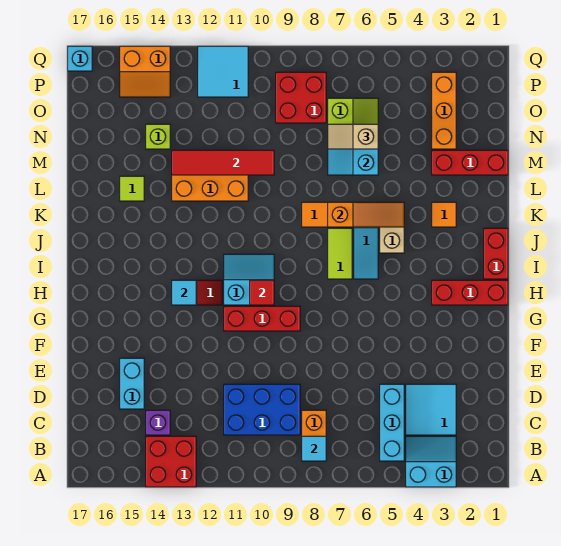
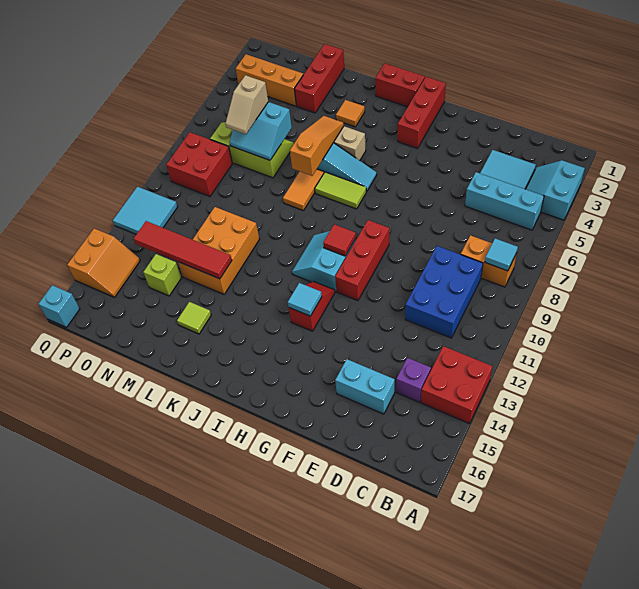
red tile M10:M13 level 2 -> red tile L13:O13 level 2

